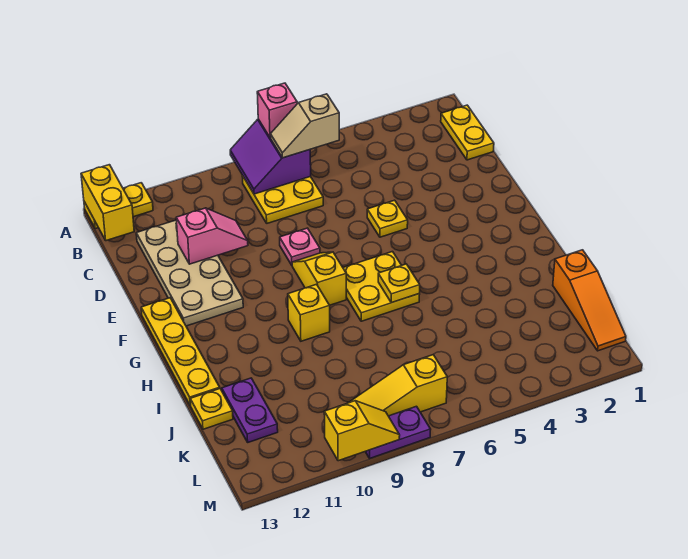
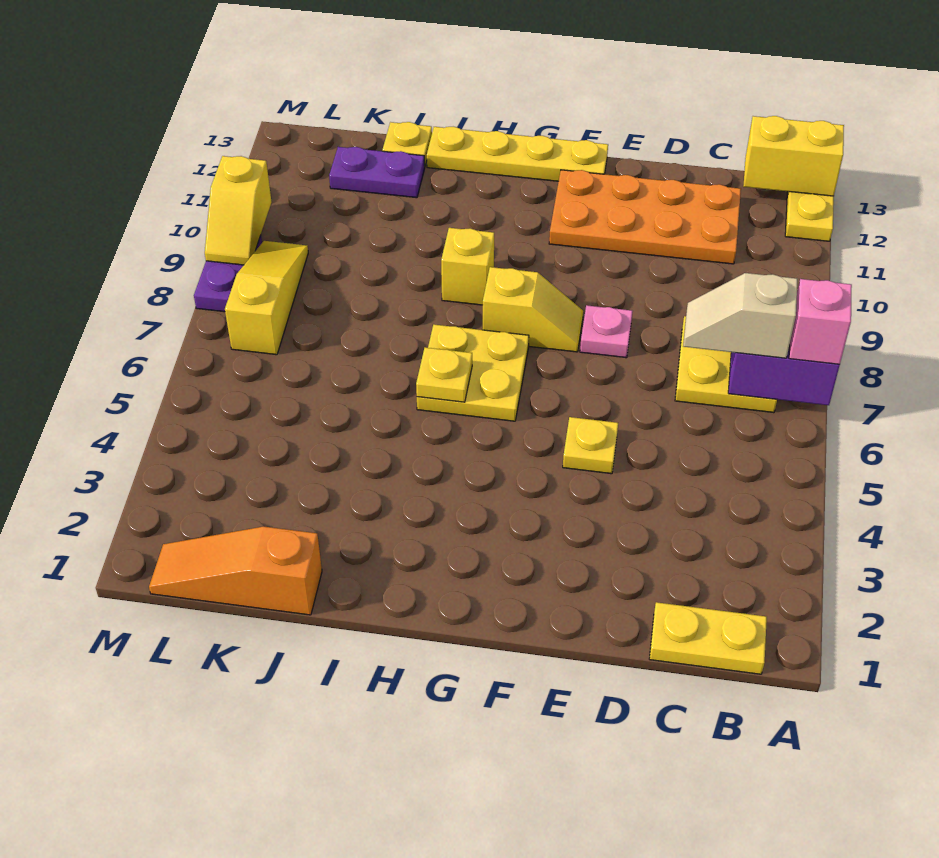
tan slope B6:B7 level 3 top 6 -> tan slope B7:C7 level 3 top B
tan plate C11:F12 level 1 -> orange plate C11:F12 level 1
pink slope D10:D11 level 2 top 11 -> none

